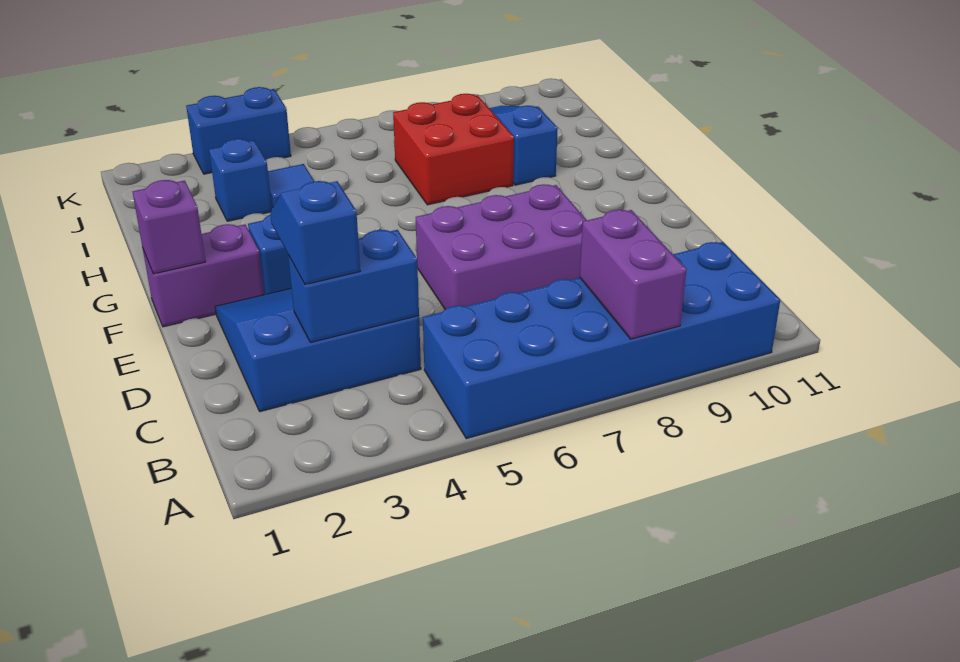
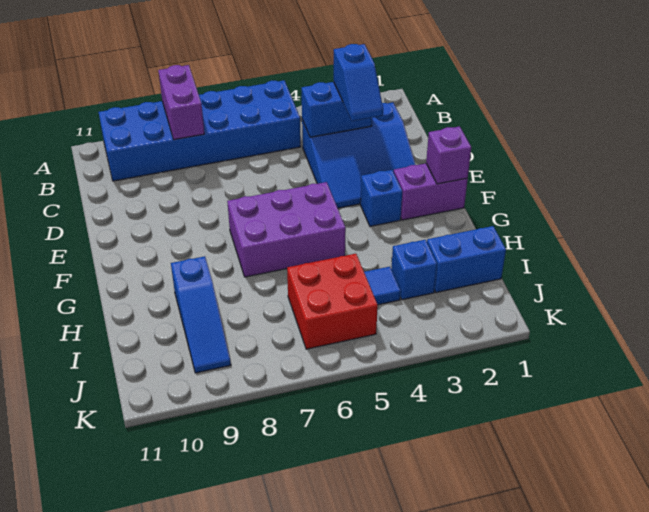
purple brick D6:E8 level 1 -> purple brick F5:G7 level 1
red brick H7:I8 level 1 -> red brick I5:J6 level 1
blue brick K3:K4 level 1 -> blue brick I1:I2 level 1

